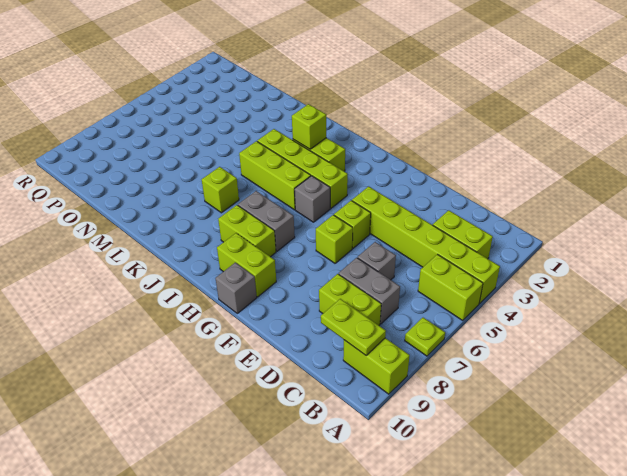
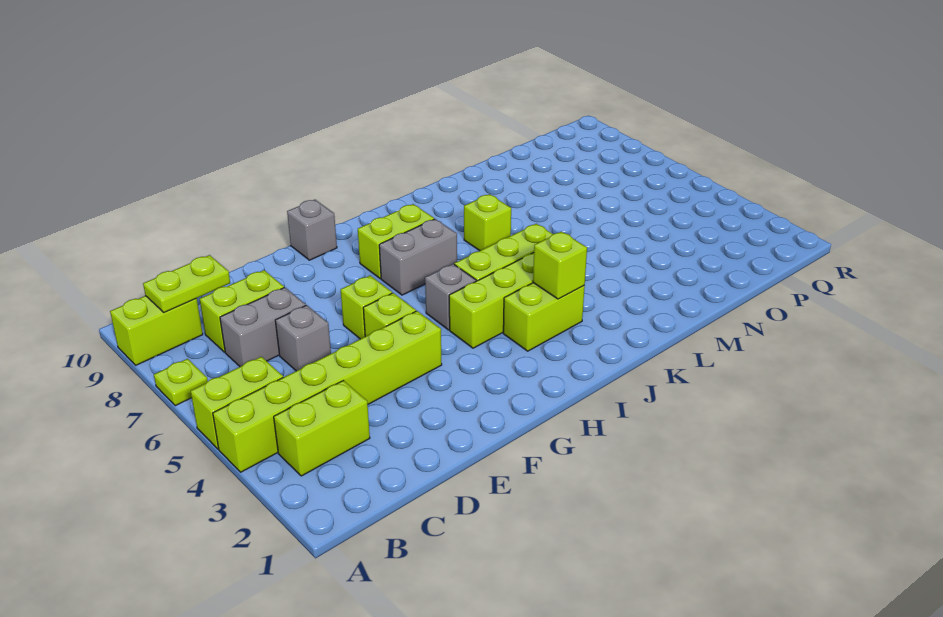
lime brick G9:H9 level 1 -> none

